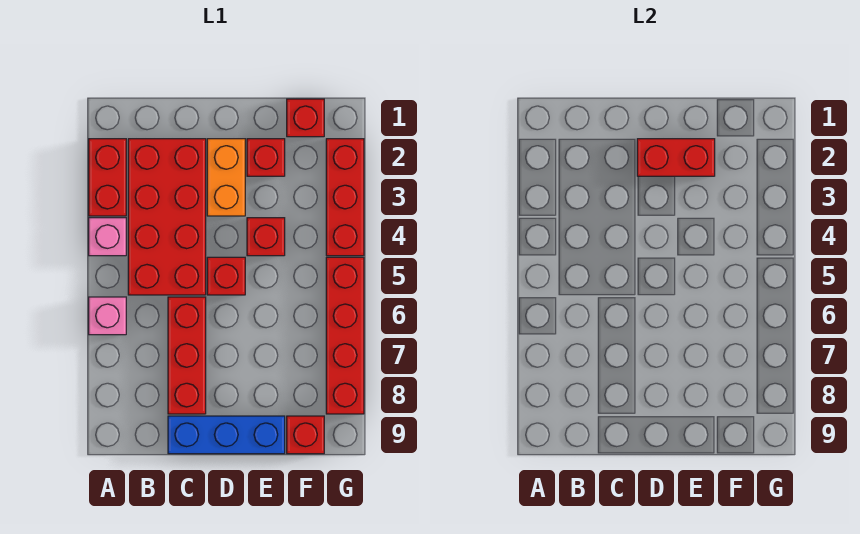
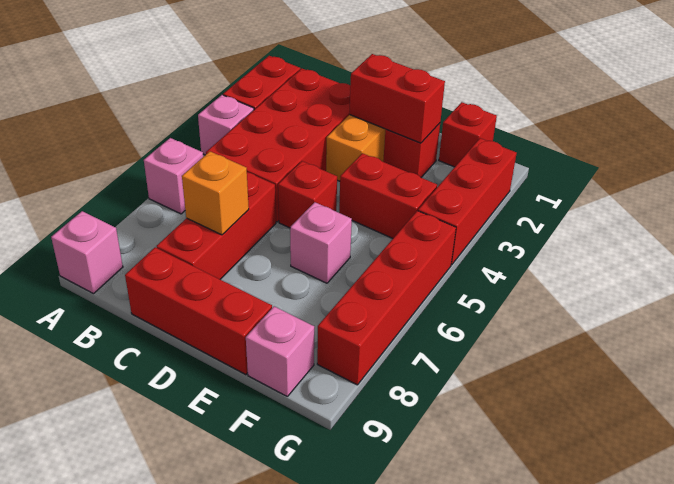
none -> pink brick A9 level 1
none -> orange brick C7 level 2
blue brick C9:E9 level 1 -> red brick C9:E9 level 1
red brick E4 level 1 -> red brick E4:F4 level 1
none -> pink brick E6 level 1
red brick F9 level 1 -> pink brick F9 level 1

